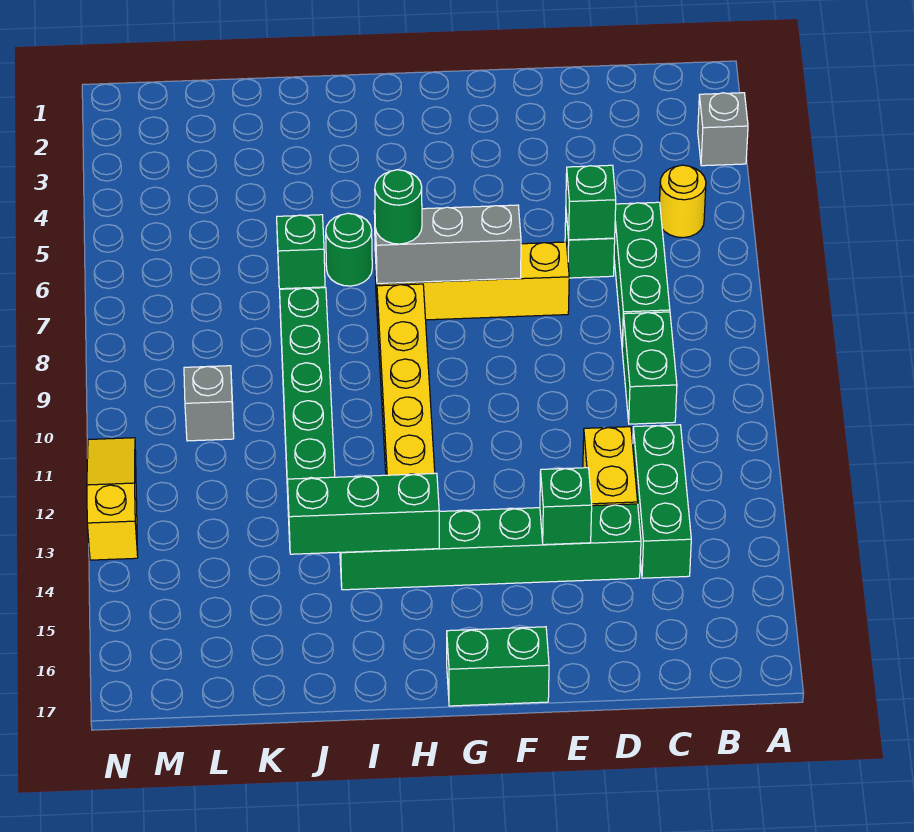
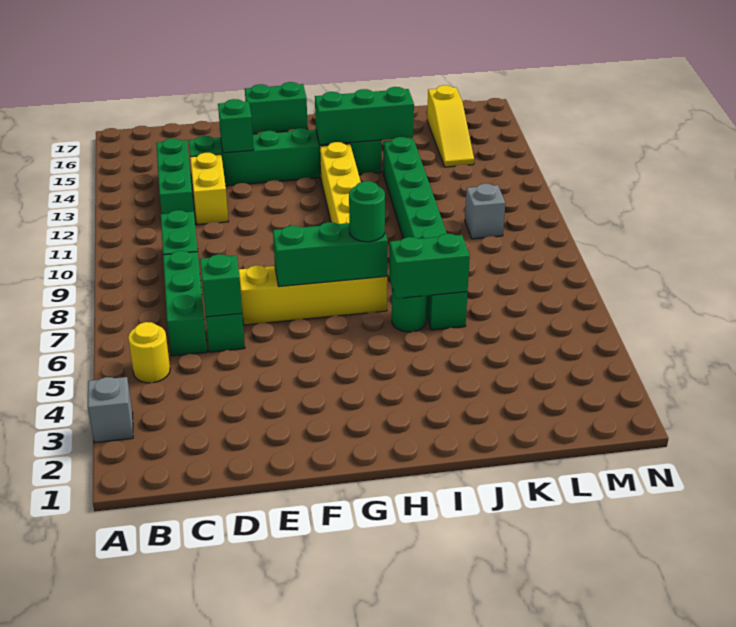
grey brick F7:H7 level 2 -> green brick F7:H7 level 2
none -> green brick I6:J6 level 2
yellow slope N11:N13 level 1 top 13 -> yellow slope L14:L16 level 1 top 16

